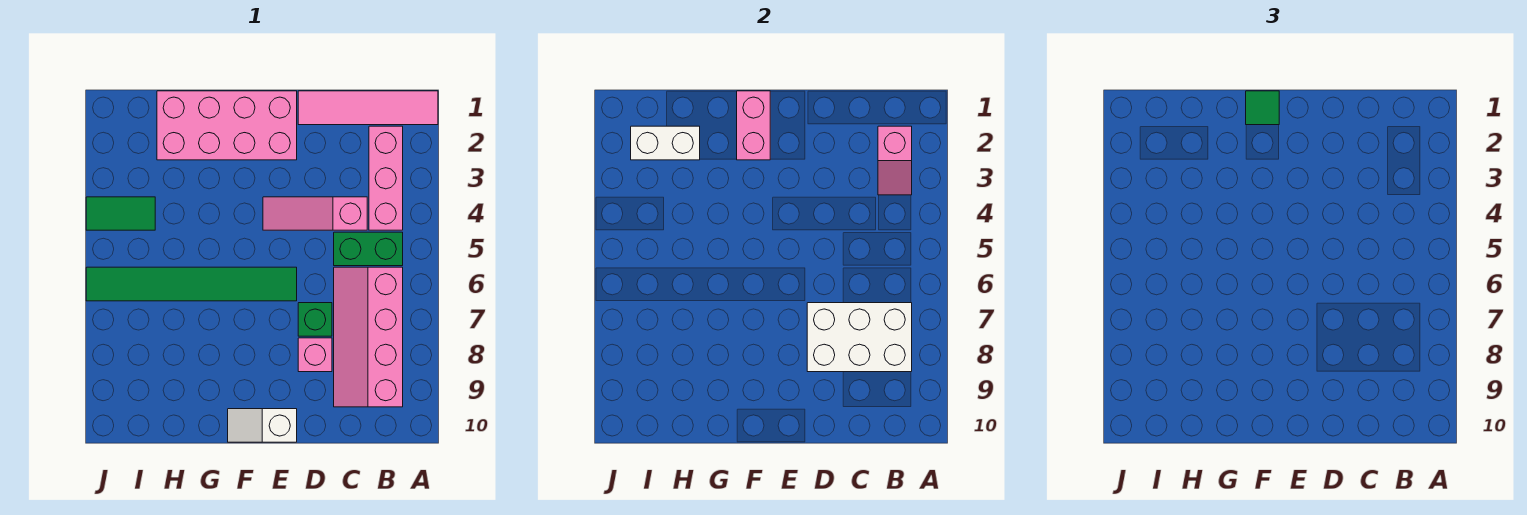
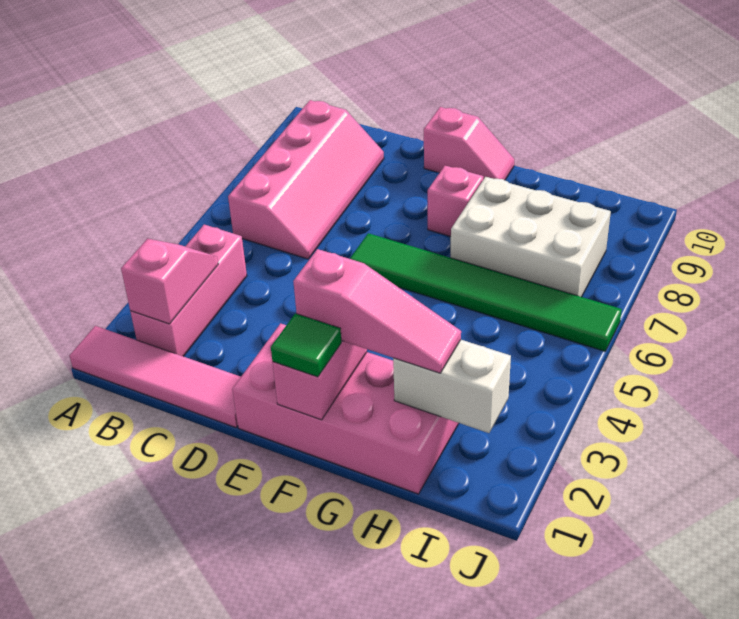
green brick B5:C5 level 1 -> none
white brick B7:D8 level 2 -> white brick G7:I8 level 1
pink slope C4:E4 level 1 top C -> pink slope F2:H2 level 3 top F
green brick D7 level 1 -> none
pink brick D8 level 1 -> pink brick F8 level 1
white slope E10:F10 level 1 top E -> pink slope E10:F10 level 1 top E
green tile I4:J4 level 1 -> none

